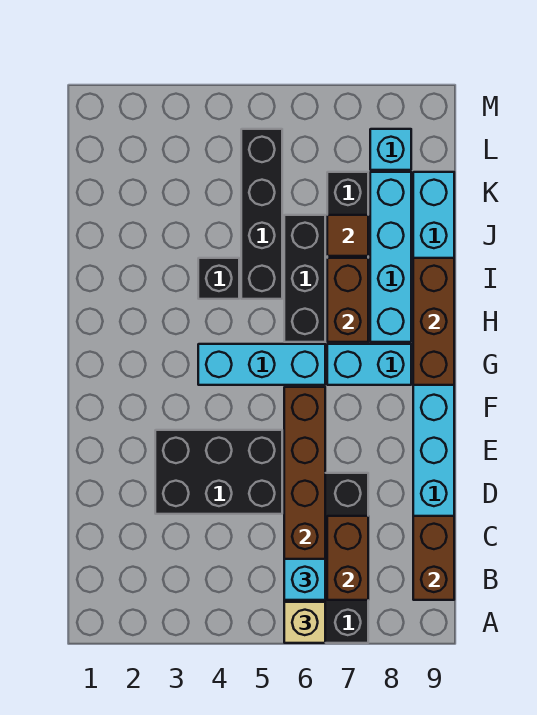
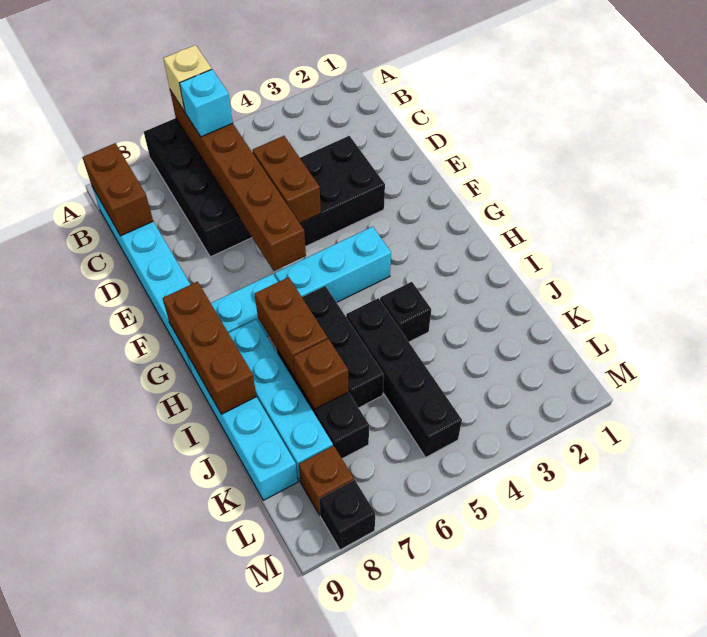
brown brick B7:C7 level 2 -> brown brick D5:E5 level 2
brown tile J7 level 2 -> brown brick J7 level 2
cyan brick L8 level 1 -> brown brick L8 level 1
none -> black brick M8 level 1

